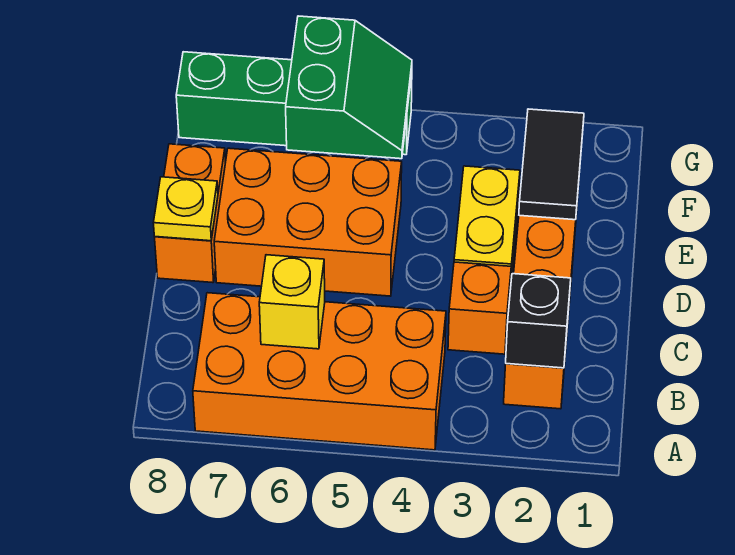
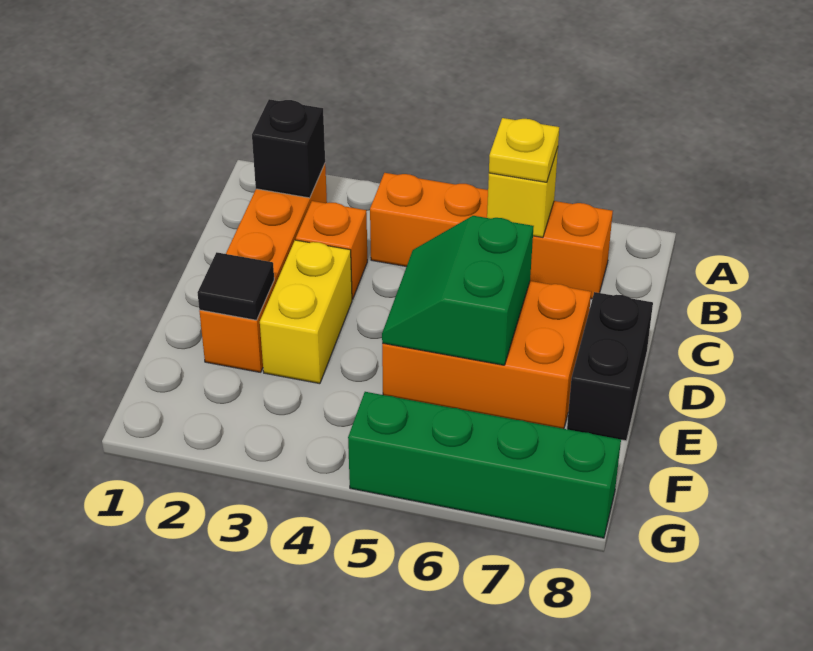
orange brick A4:B7 level 1 -> orange brick B4:B7 level 1
orange brick D8:E8 level 1 -> black brick D8:E8 level 1
yellow plate D8 level 2 -> yellow plate B6 level 3
black tile E2:F2 level 2 -> black tile E2 level 2
green slope F5:G6 level 2 top 6 -> green slope D5:E6 level 2 top 6

